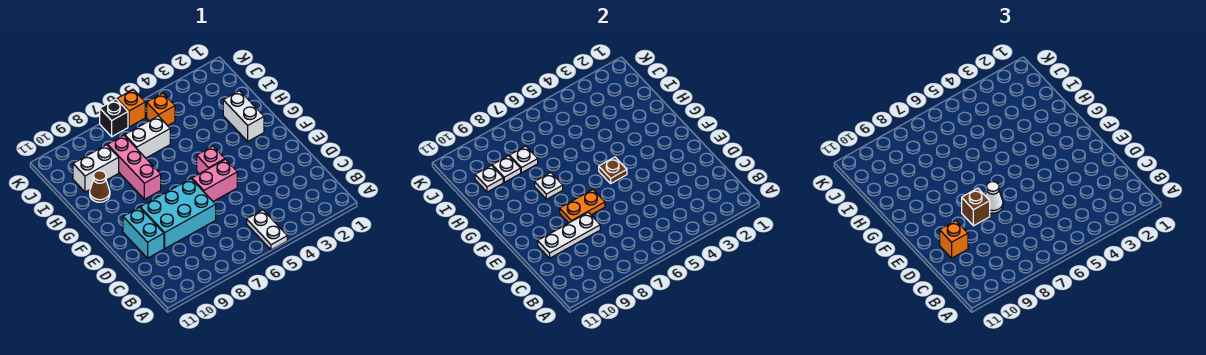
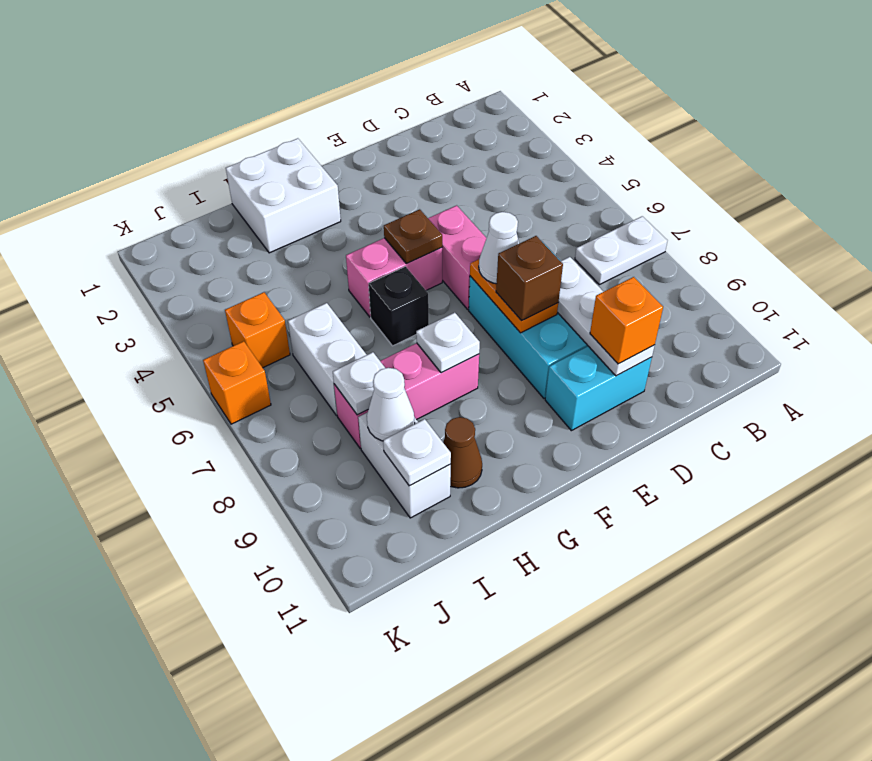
white plate A5:B5 level 1 -> white plate A7:B7 level 1
pink brick F5 level 1 -> pink brick F5:G5 level 1
white brick G2:H2 level 1 -> white brick G1:H2 level 1
white plate I9 level 2 -> white cone I9 level 2
black brick K7 level 1 -> black brick G6 level 1

